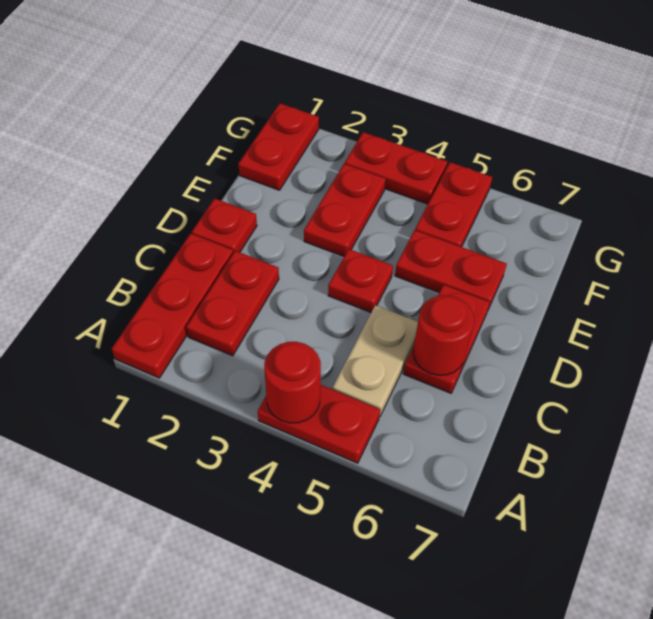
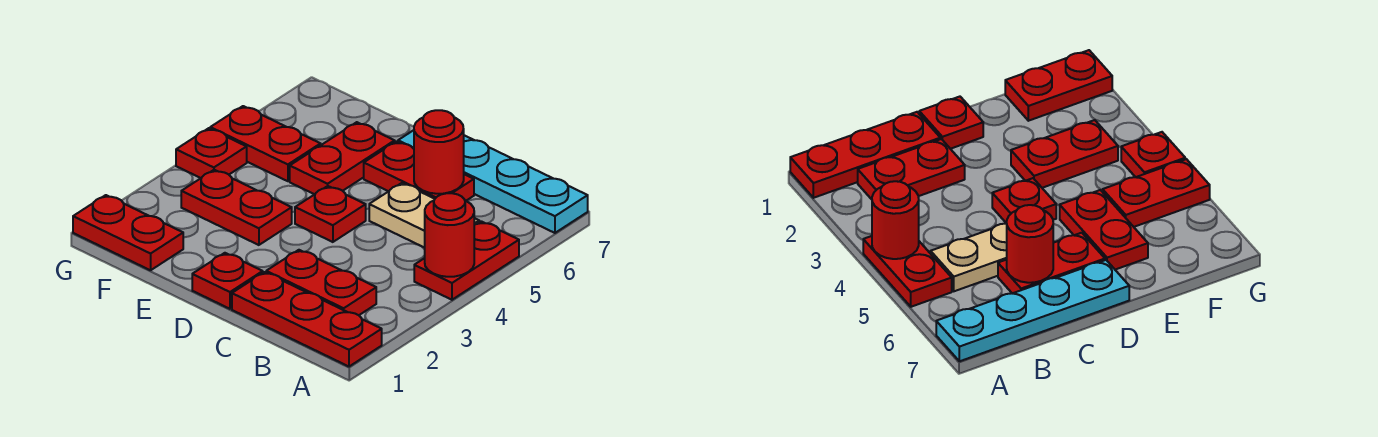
none -> cyan plate A7:D7 level 1
red plate G3:G4 level 1 -> red plate G4 level 1

